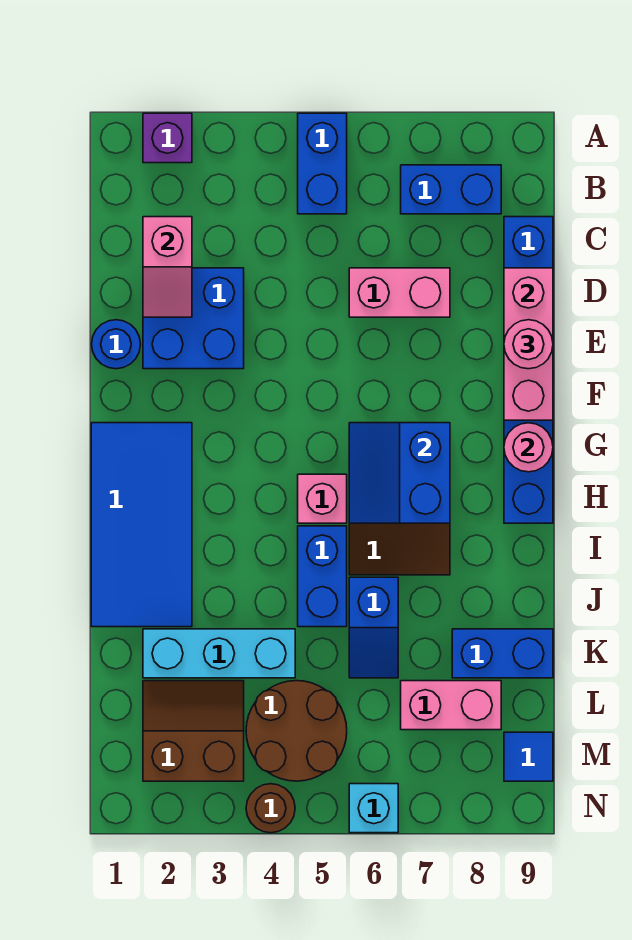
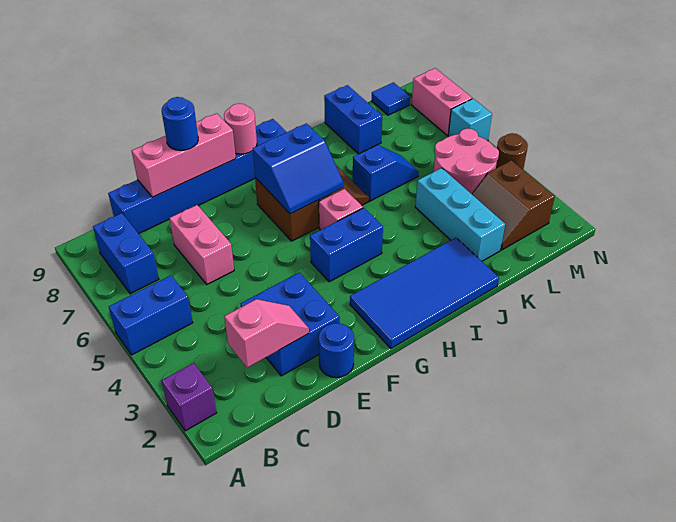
pink round brick E9 level 3 -> blue round brick E9 level 3
blue brick I5:J5 level 1 -> blue brick G4:H4 level 1
brown round brick L4:M5 level 1 -> pink round brick L4:M5 level 1
pink brick L7:L8 level 1 -> pink brick N7:N8 level 1

